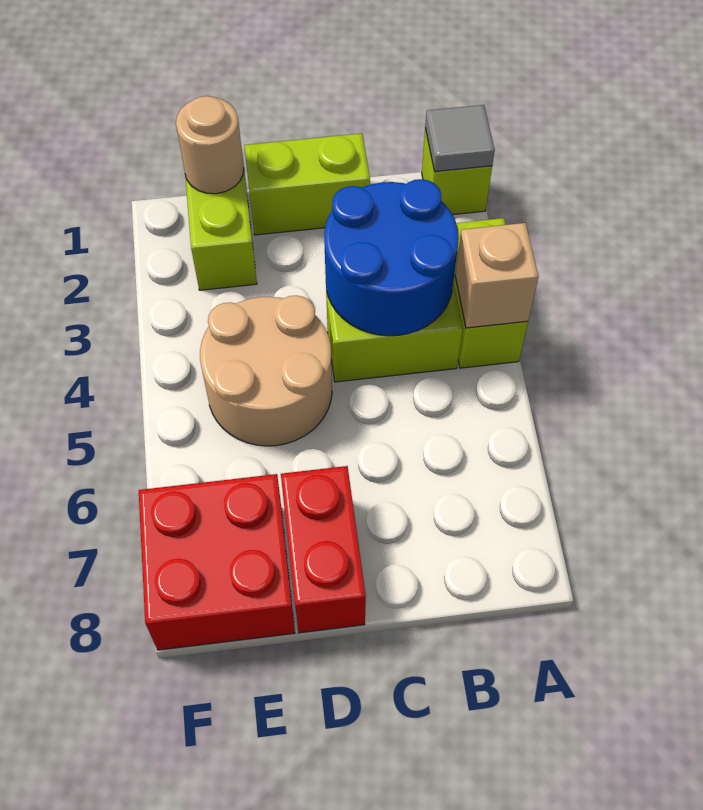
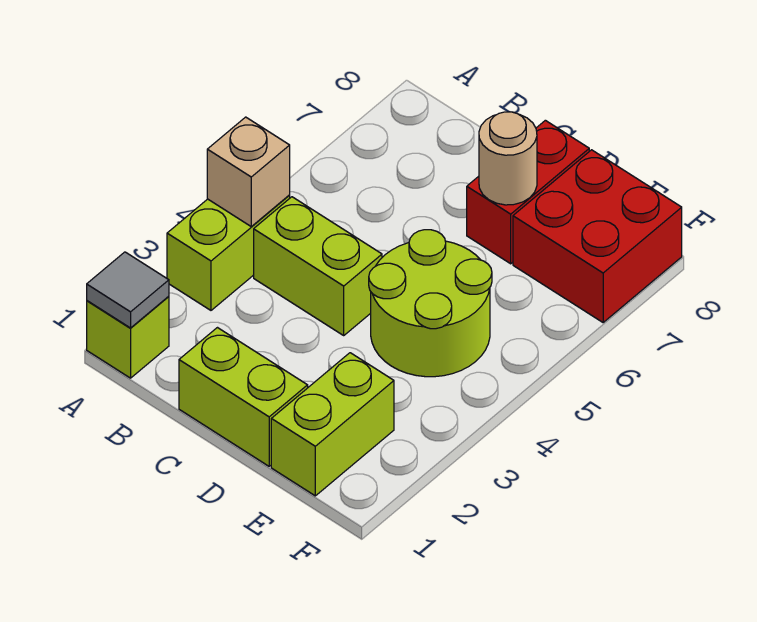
blue round brick B3:C4 level 2 -> none
tan round brick D4:E5 level 1 -> lime round brick D4:E5 level 1
tan round brick E1 level 2 -> tan round brick D7 level 2

